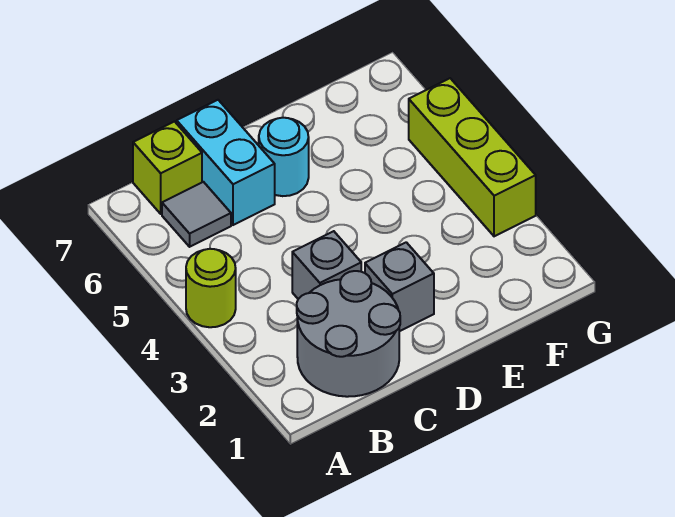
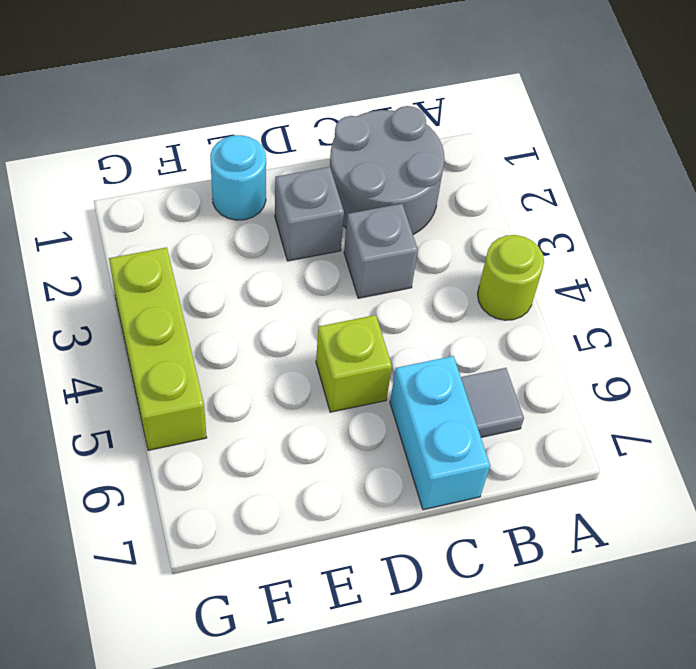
lime brick B7 level 1 -> lime brick D5 level 1
cyan round brick D6 level 1 -> cyan round brick E1 level 1

